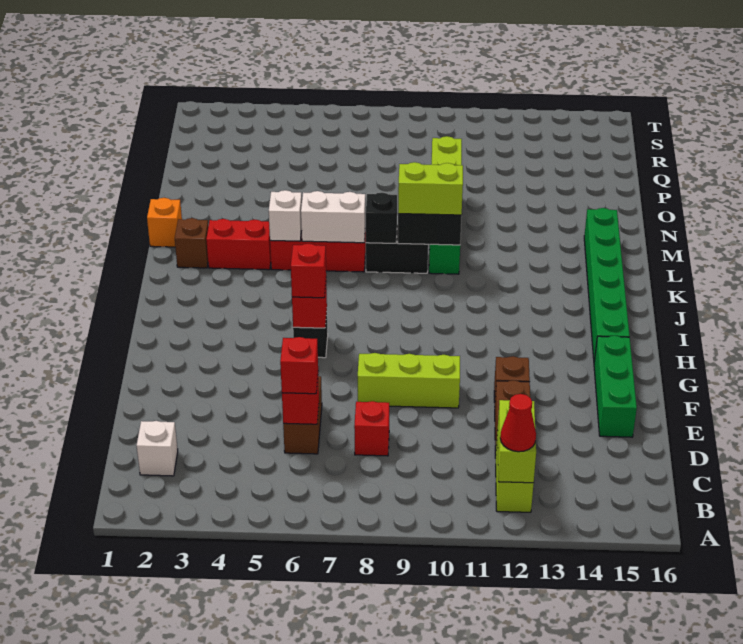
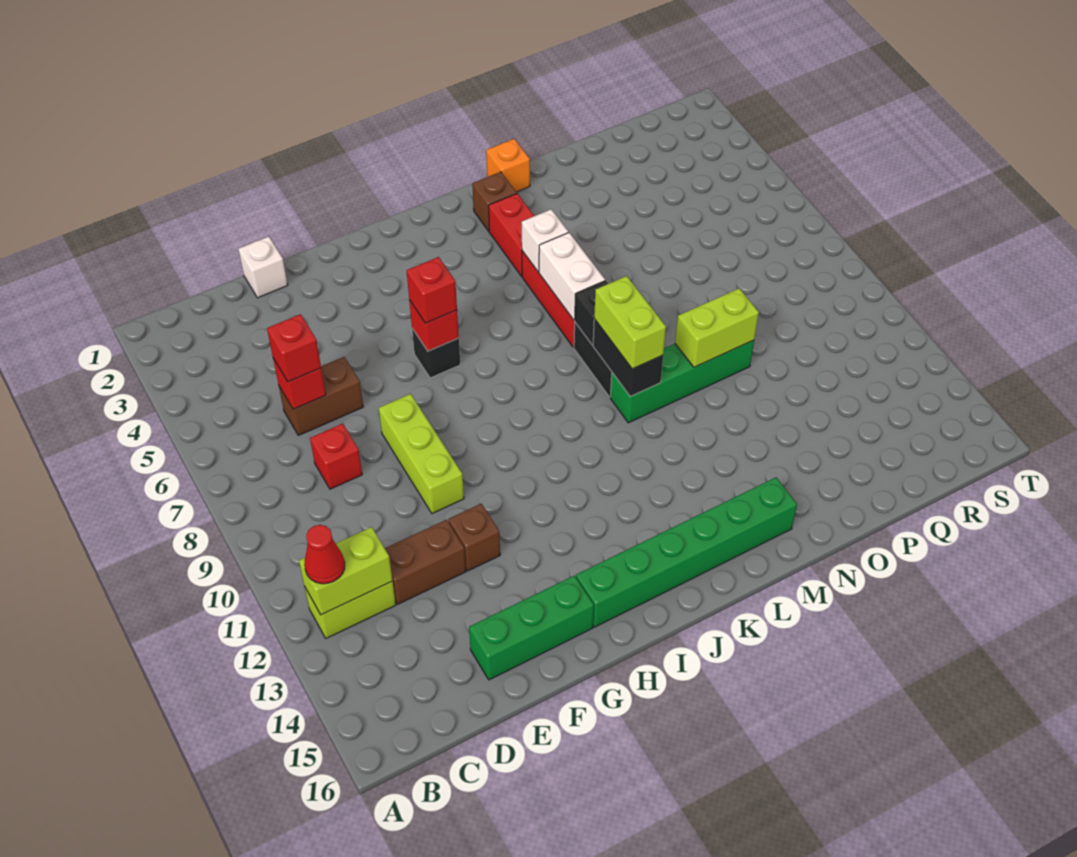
white brick C2 level 1 -> white brick E1 level 1

